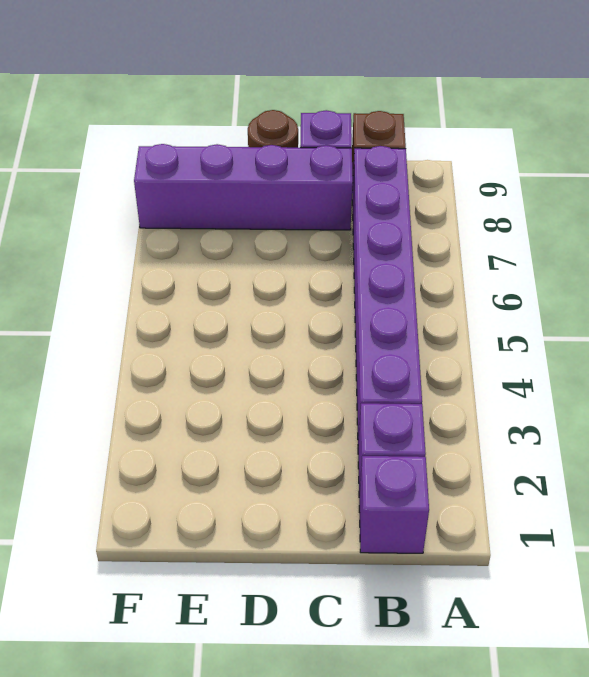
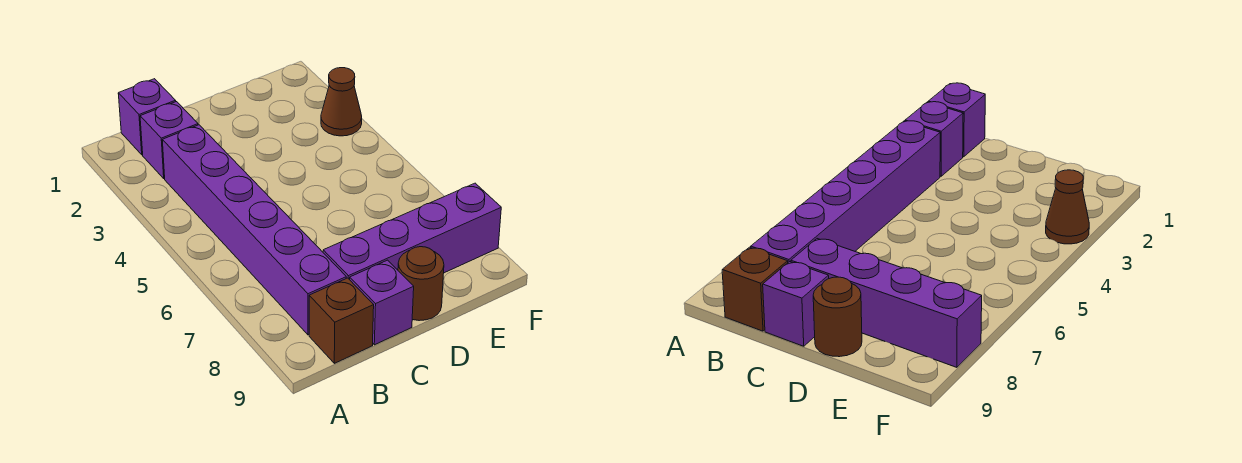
none -> brown cone F3 level 1

